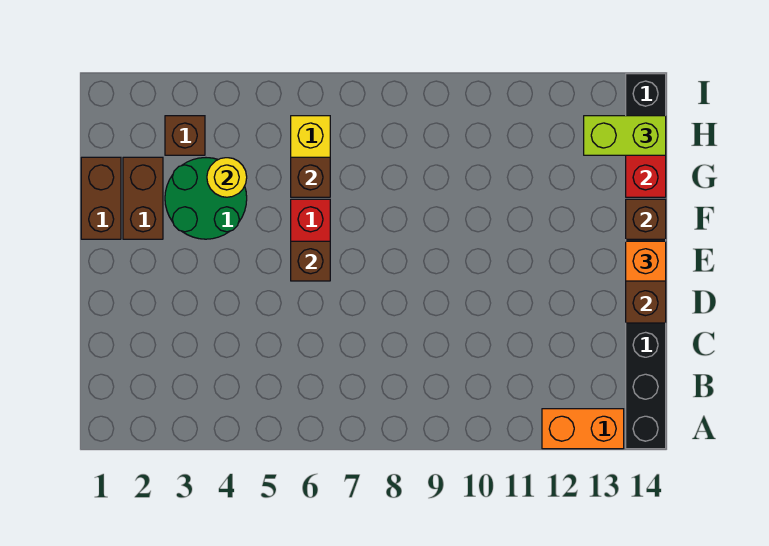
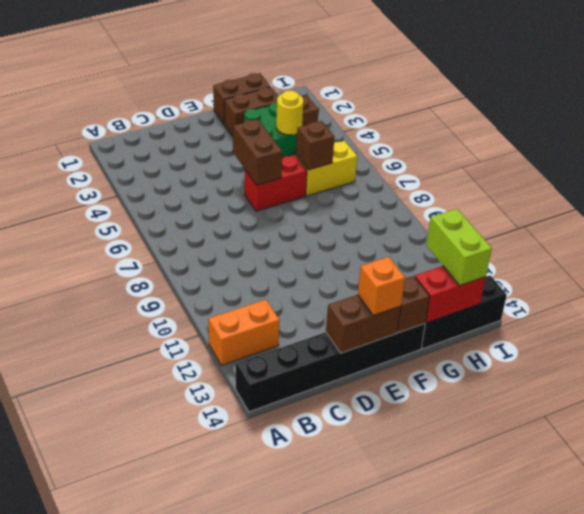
orange brick A12:A13 level 1 -> orange brick A12:B12 level 1
brown brick E6 level 2 -> brown brick E5:E6 level 2

